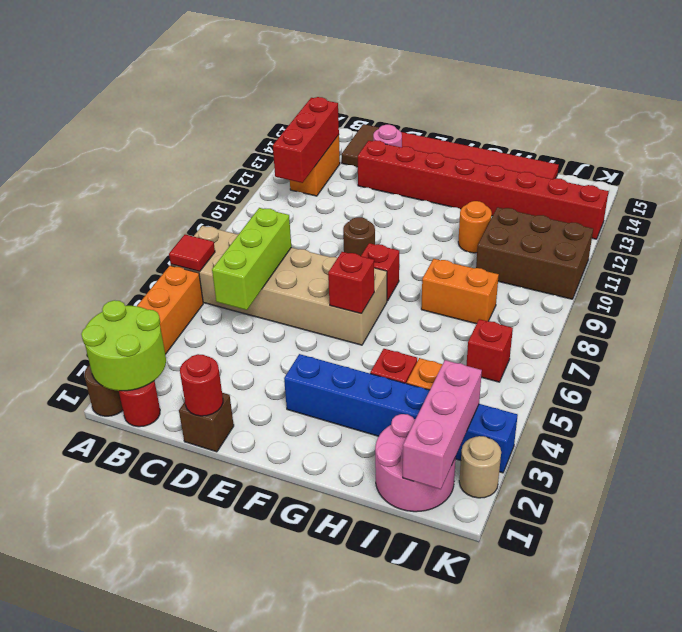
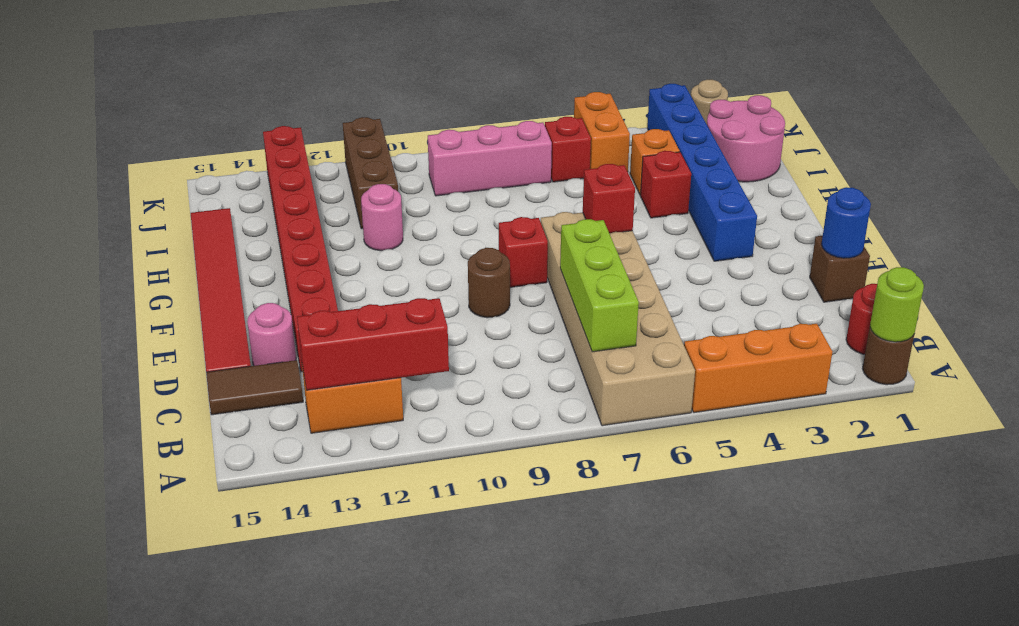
lime round brick A1:B2 level 2 -> lime round brick A1 level 2
red tile A6 level 2 -> none
lime brick C5:C7 level 2 -> lime brick B7:D7 level 2
red round brick D1 level 2 -> blue round brick D1 level 2
orange brick H8:I8 level 1 -> orange brick J5:K5 level 1
orange round brick H11 level 1 -> pink round brick H11 level 1
brown brick I10:K11 level 1 -> brown brick I11:K11 level 1
pink brick J1:J3 level 2 -> pink brick J7:J9 level 1

